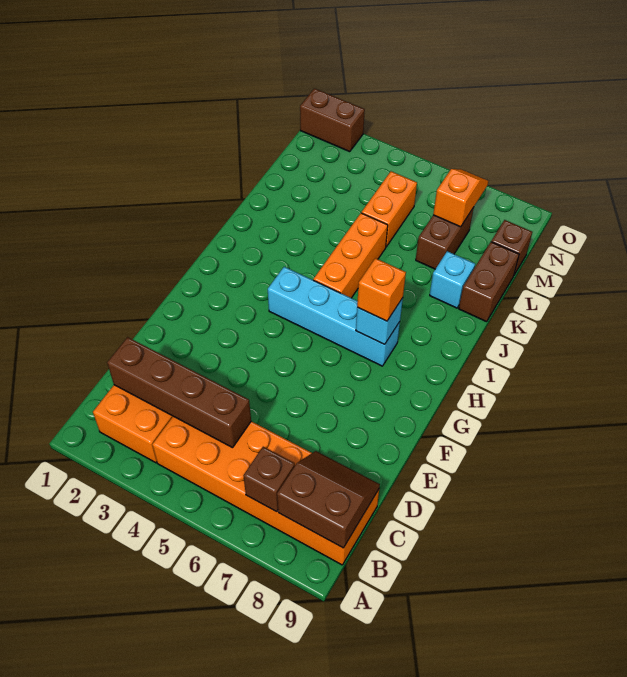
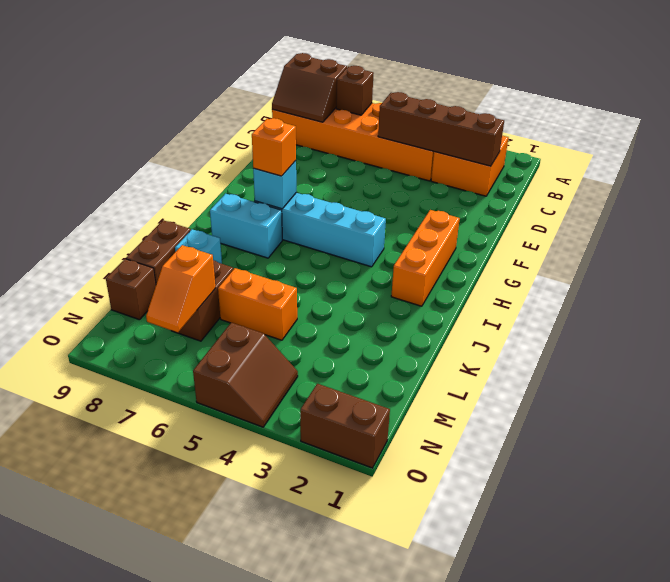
orange brick I5:K5 level 1 -> orange brick G2:I2 level 1
none -> cyan brick I7:I8 level 1
orange brick L5:M5 level 1 -> orange brick L5:L6 level 1
none -> brown slope N4:O5 level 1 top 5

